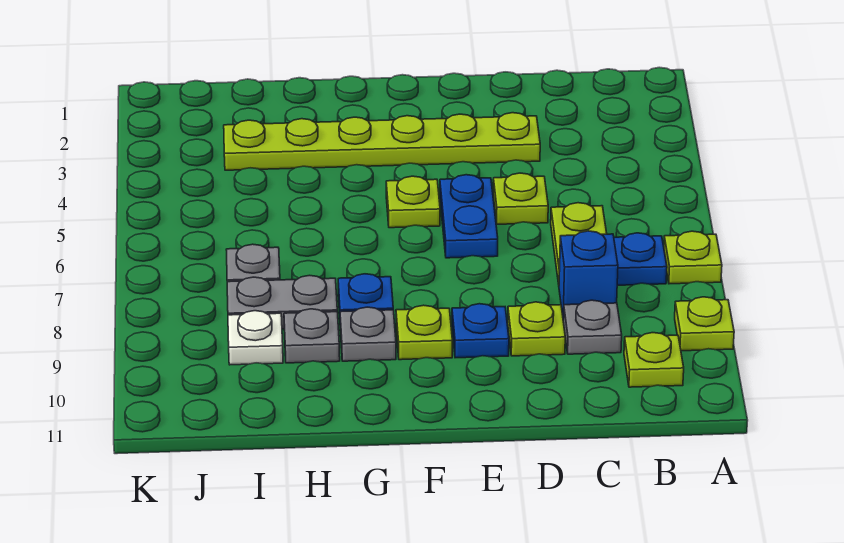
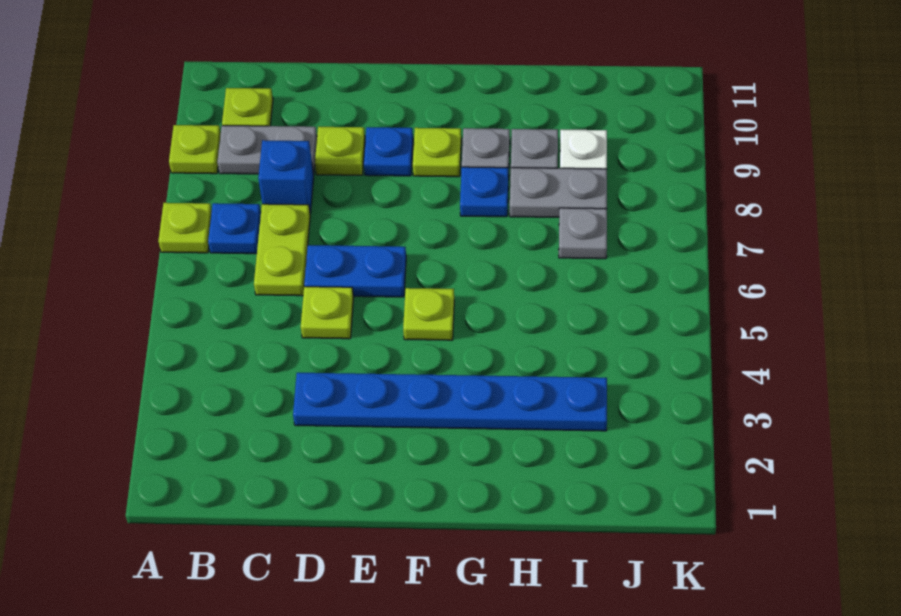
grey plate C9 level 1 -> grey plate B9:C9 level 1
lime plate D3:I3 level 1 -> blue plate D3:I3 level 1
blue plate E5:E6 level 1 -> blue plate D6:E6 level 1

